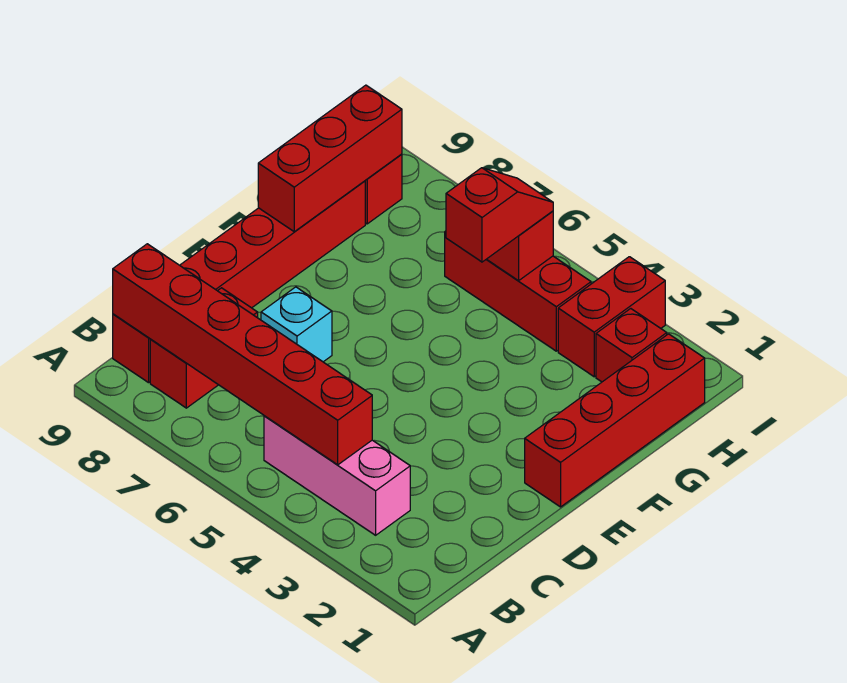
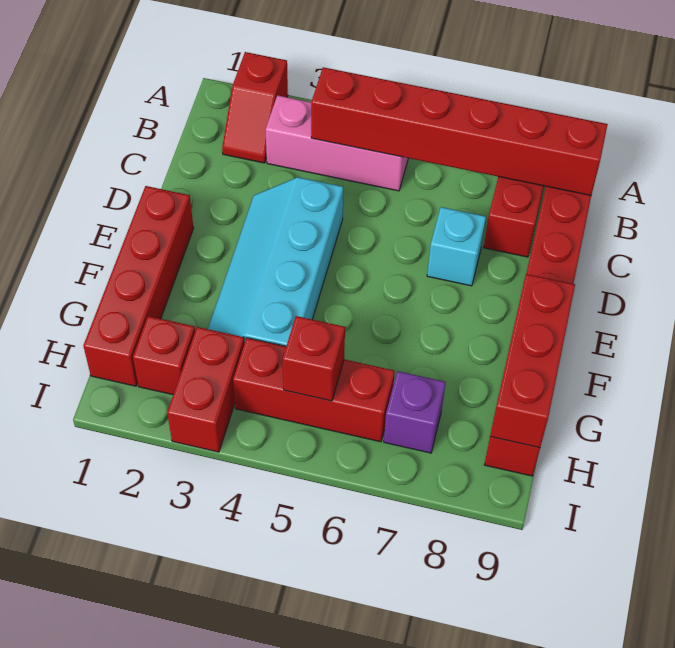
none -> cyan slope D3:G4 level 1 top 4
red slope G5:H5 level 3 top G -> red slope A2:B2 level 1 top A
none -> purple brick H7 level 1

